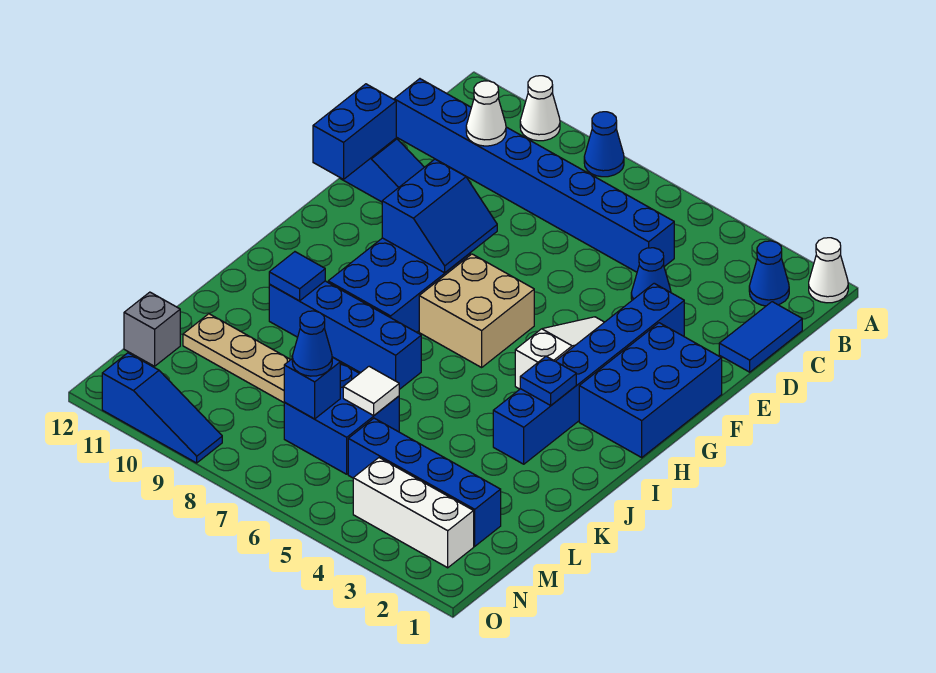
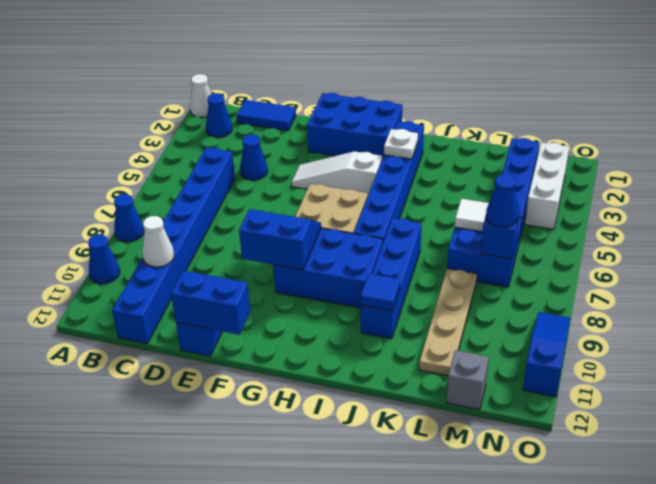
white cone A10 level 1 -> blue cone A10 level 1
blue brick E3:J3 level 1 -> blue brick I2:I7 level 1
blue plate I3 level 2 -> white plate I3 level 2

